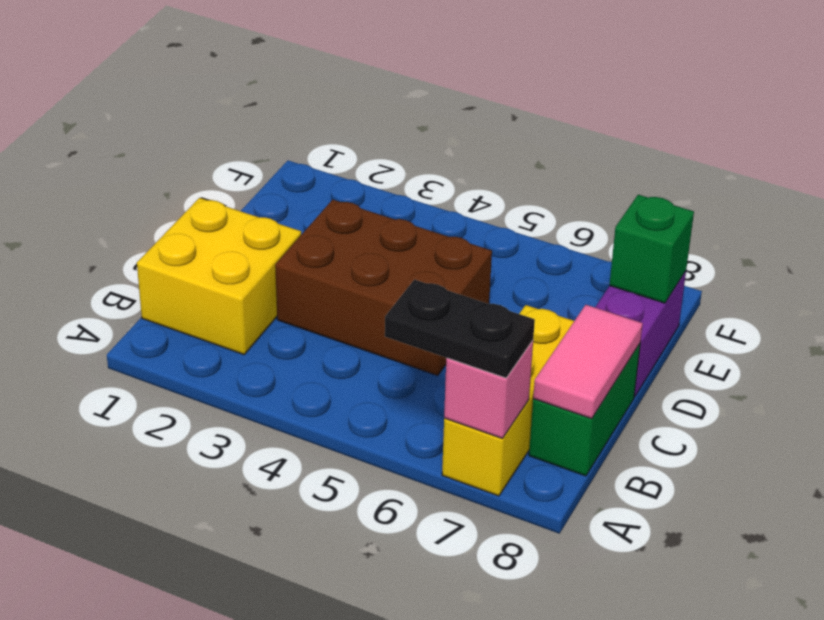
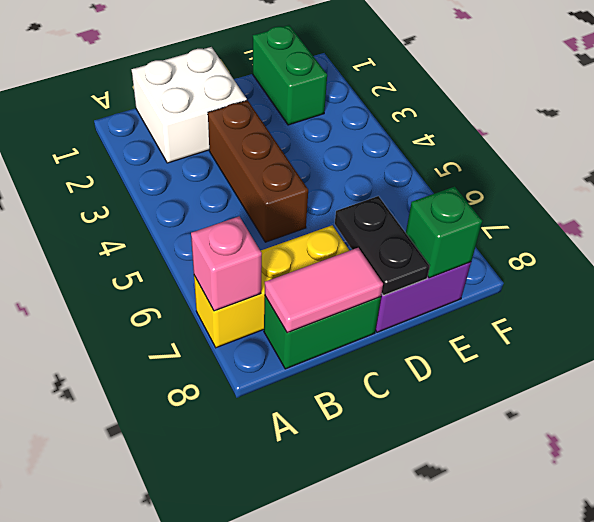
black plate A6:A7 level 3 -> black plate D7:D8 level 2
yellow brick B1:C2 level 1 -> white brick B1:C2 level 1
brown brick C3:D5 level 1 -> brown brick C3:C5 level 1
none -> green brick E1:E2 level 1

